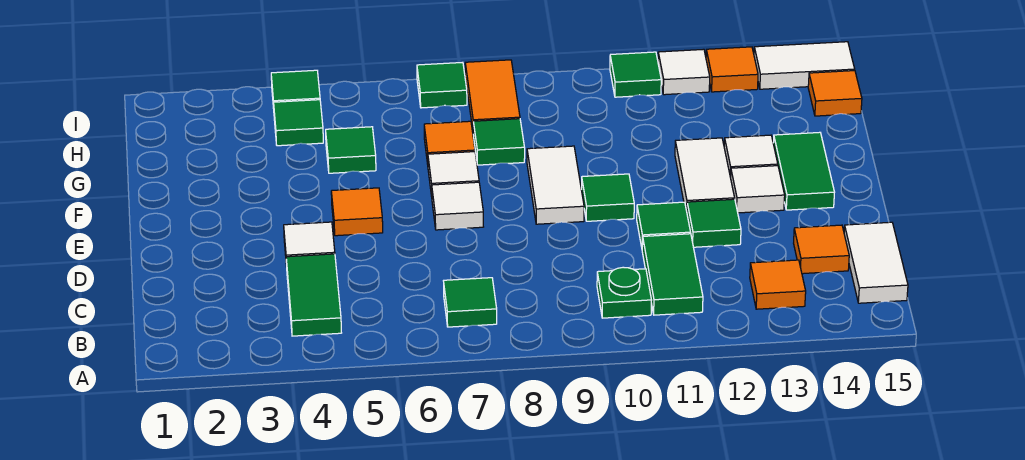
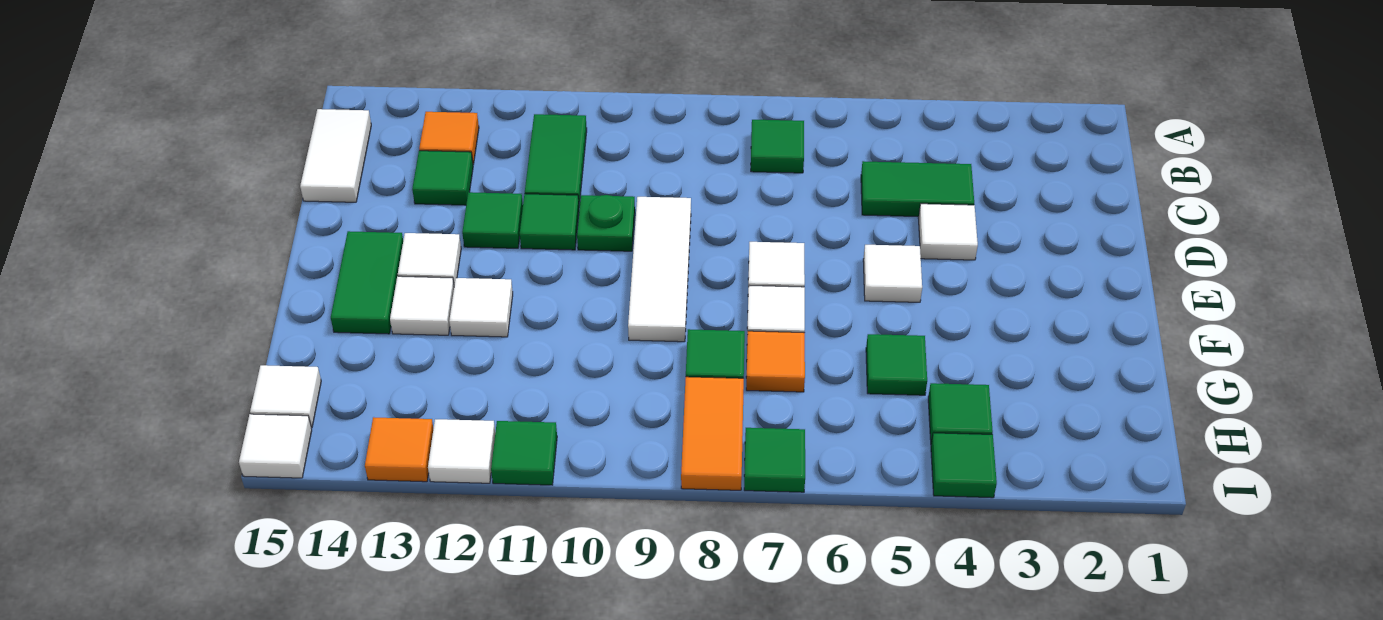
green tile B4:C4 level 1 -> green tile C4:C5 level 1
green plate B10 level 1 -> green plate D10 level 1
orange tile C14 level 1 -> none
orange tile E5 level 1 -> white tile E5 level 1
white tile E9:F9 level 1 -> white tile D9:F9 level 1
green tile E10 level 1 -> green tile C13 level 1
white tile E12:F12 level 1 -> white tile F12 level 1
orange tile H15 level 1 -> white tile H15 level 1
white tile I14:I15 level 1 -> white tile I15 level 1

